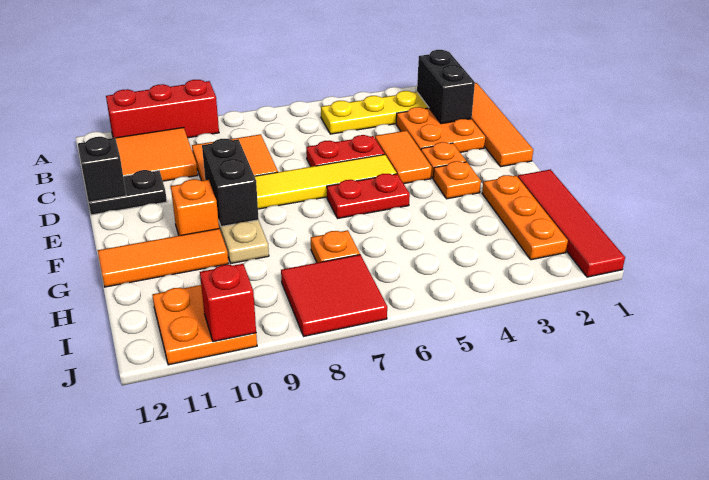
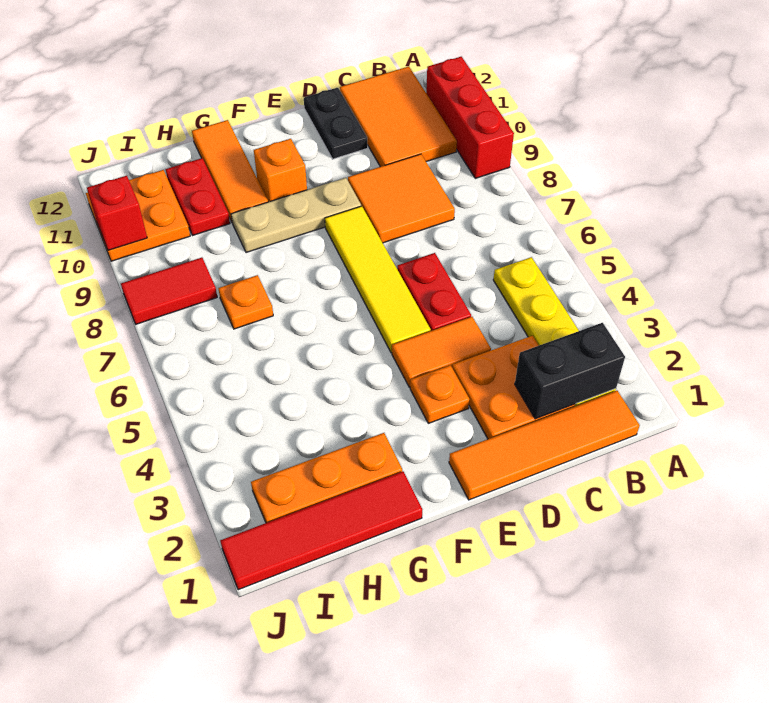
black brick D12 level 2 -> none
black brick E9:F9 level 2 -> none
orange plate F3 level 1 -> none
red plate F5:F6 level 1 -> red plate H10:H11 level 1
red tile I7:J8 level 1 -> red tile I8:J8 level 1

